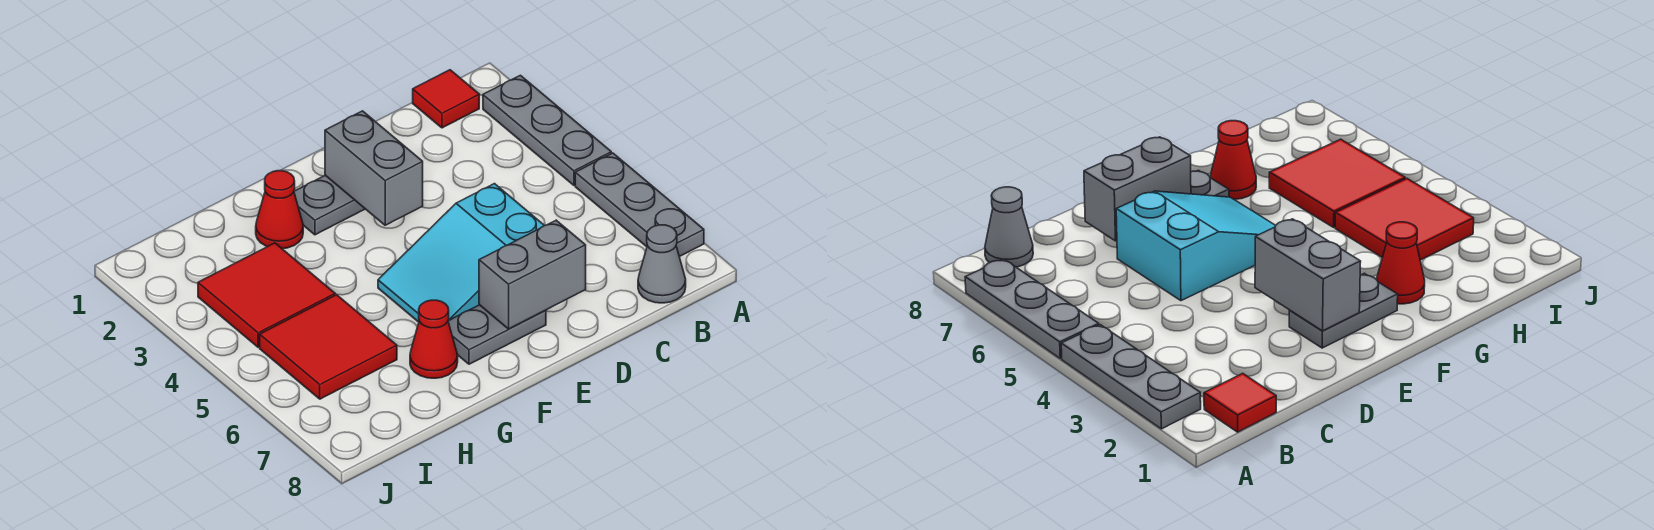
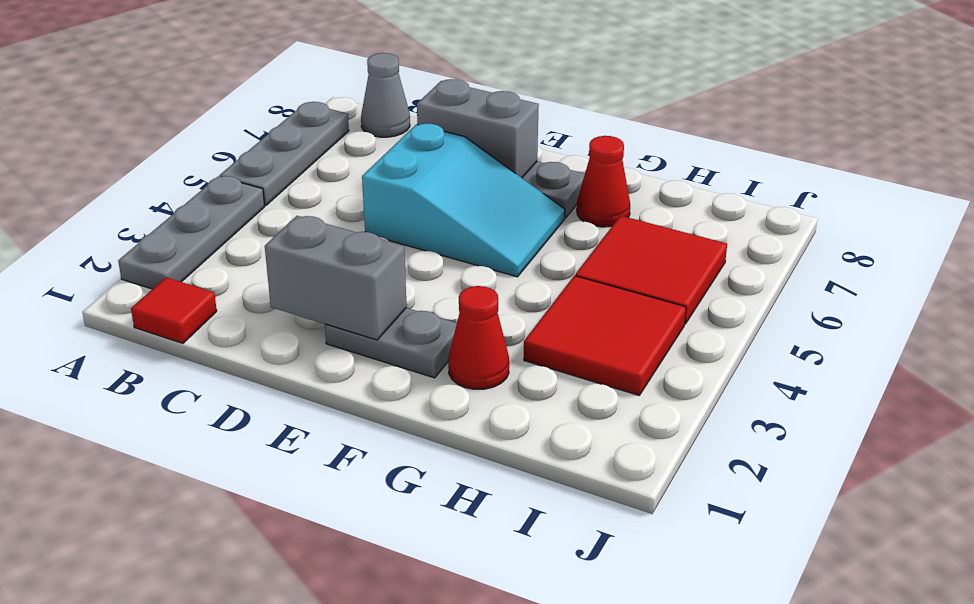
grey brick E2:E3 level 2 -> grey brick D2:E2 level 2

